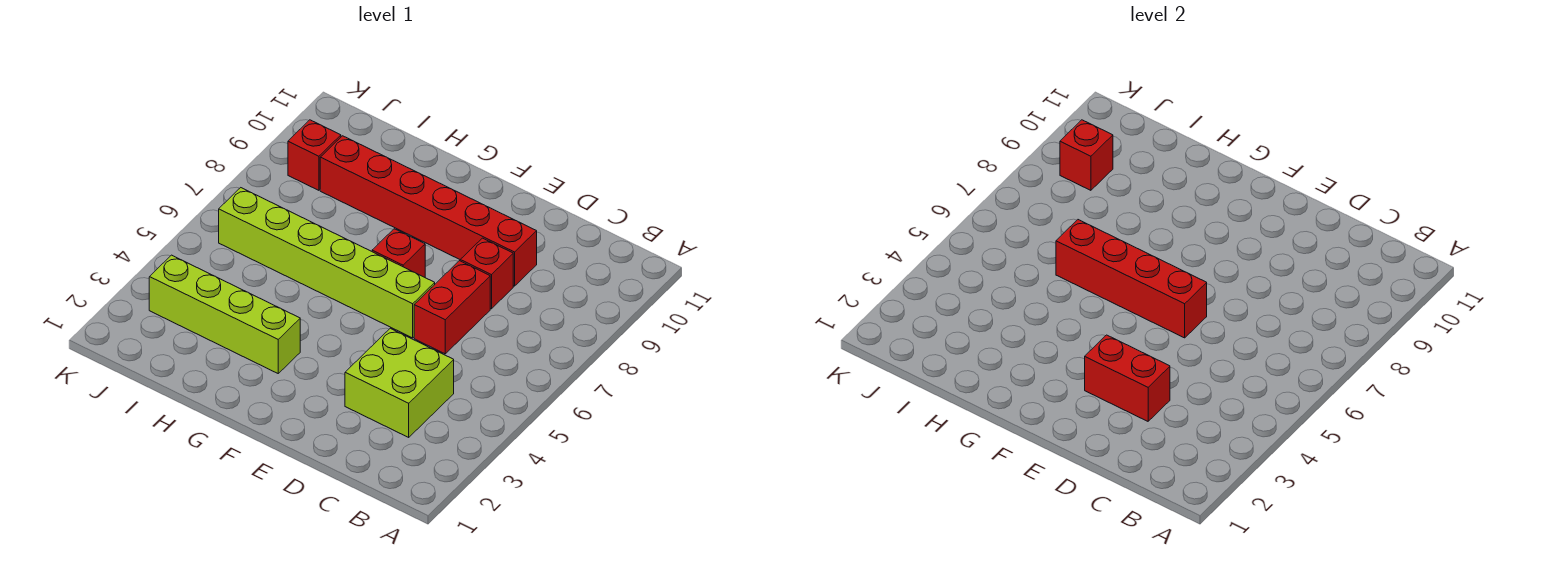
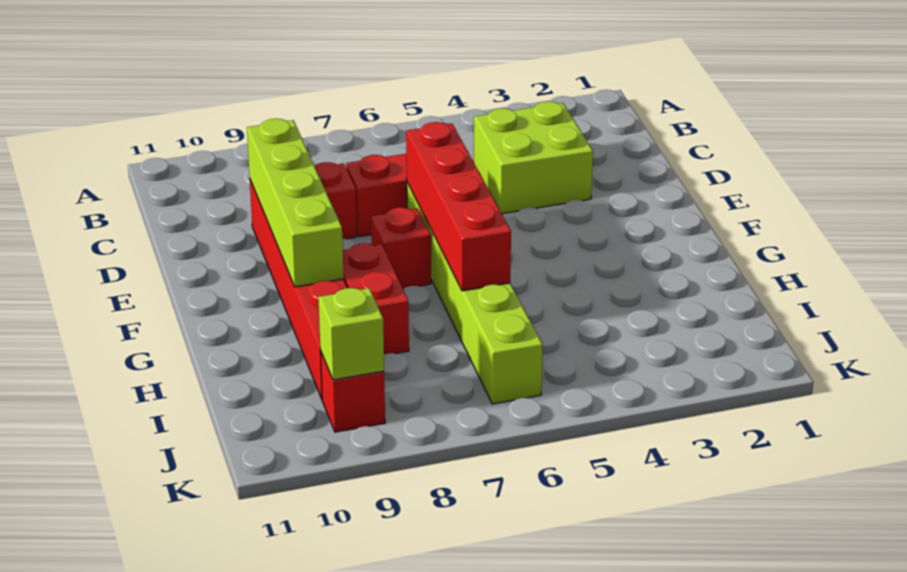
red brick D3:E3 level 2 -> red brick G8:H8 level 1
lime brick G3:J3 level 1 -> lime brick D9:G9 level 2
red brick J9 level 2 -> lime brick J9 level 2

